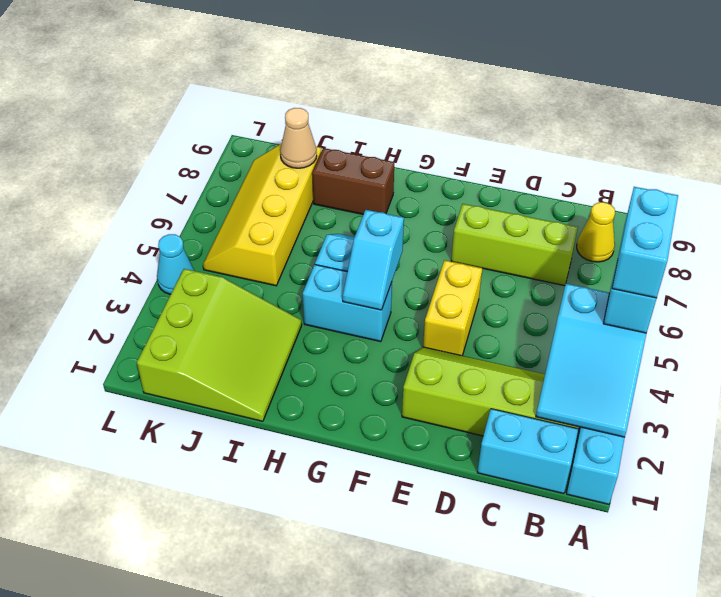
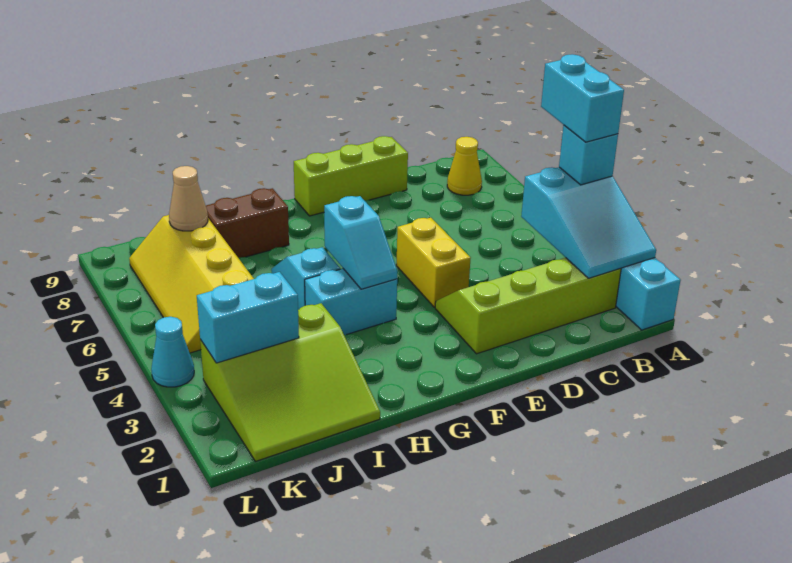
cyan brick B1:C1 level 1 -> cyan brick J3:K3 level 2
lime brick C7:E7 level 1 -> lime brick D9:F9 level 1
lime slope I1:K3 level 1 top K -> lime slope I1:K3 level 1 top 3

